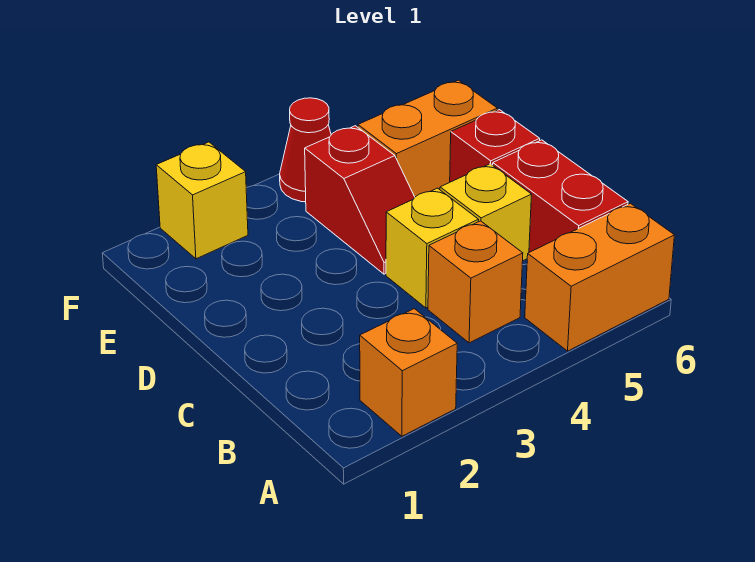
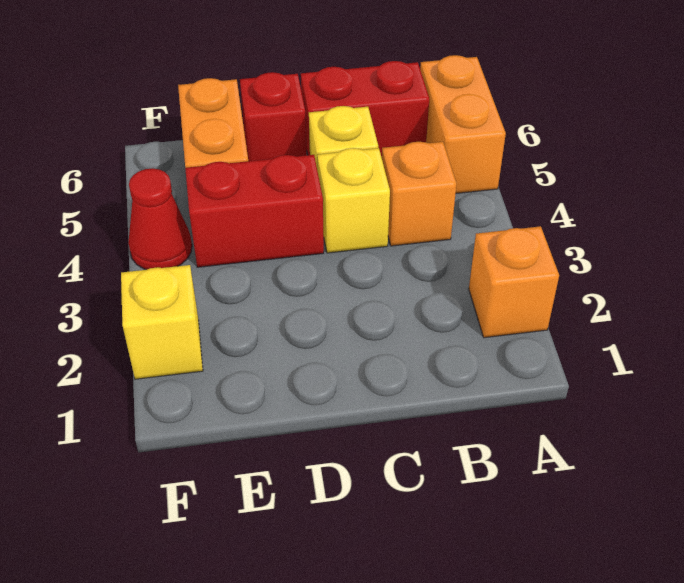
red slope D4:E4 level 1 top E -> red brick D4:E4 level 1

